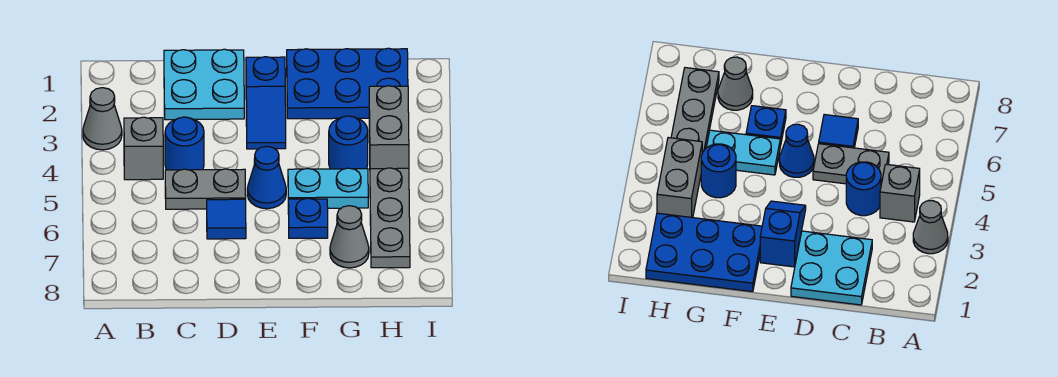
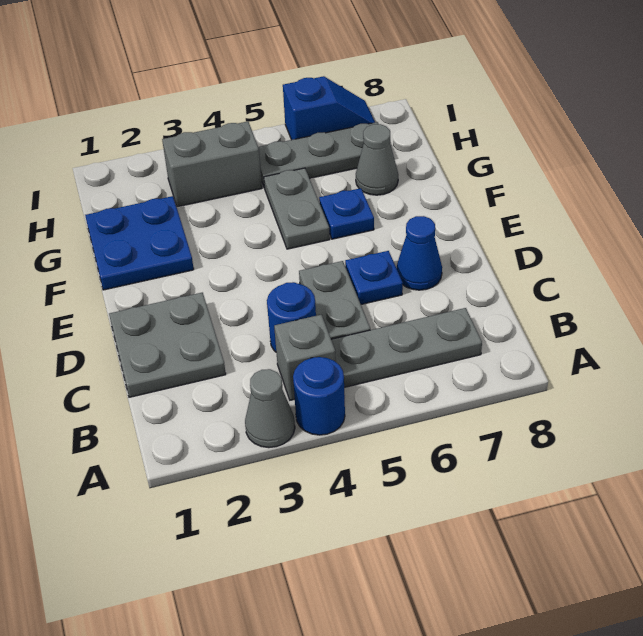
none -> grey plate B5:B7 level 1
cyan plate C1:D2 level 1 -> grey plate C1:D2 level 1
blue tile D6 level 1 -> blue plate D6 level 1
blue slope E2:E3 level 1 top 2 -> blue slope I6:I7 level 1 top 6
blue cone E5 level 1 -> blue cone D7 level 1
blue plate F1:H2 level 1 -> blue plate F1:G2 level 1
cyan plate F5:G5 level 1 -> grey plate F5:G5 level 1
blue round brick G4 level 1 -> blue round brick A4 level 1

